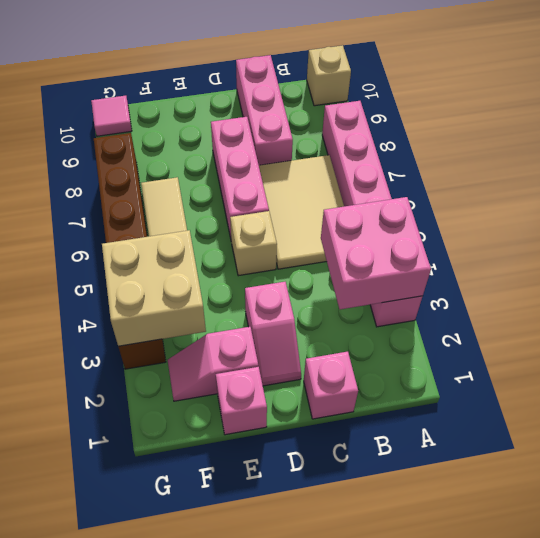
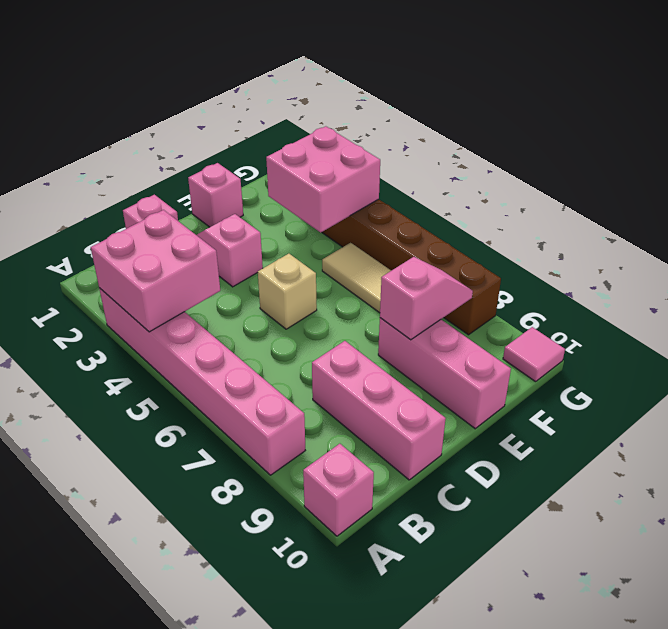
tan brick A10 level 1 -> pink brick A10 level 1
tan tile B5:C7 level 1 -> none
pink brick D6:D8 level 1 -> pink brick E8:E10 level 1
pink slope E2:F2 level 1 top E -> pink slope E8:F8 level 2 top E
tan brick F3:G4 level 2 -> pink brick F3:G4 level 2

